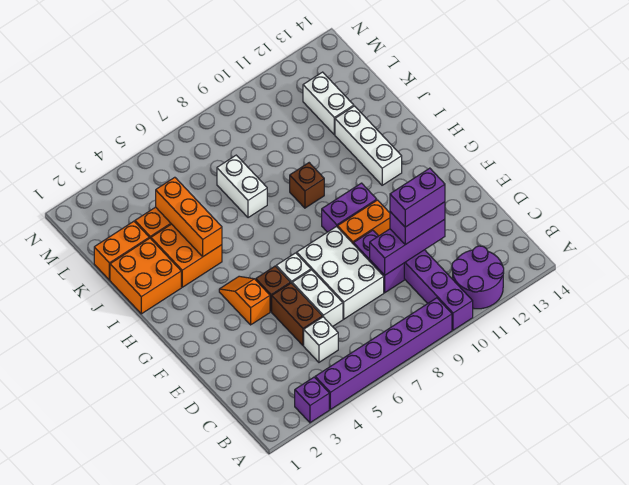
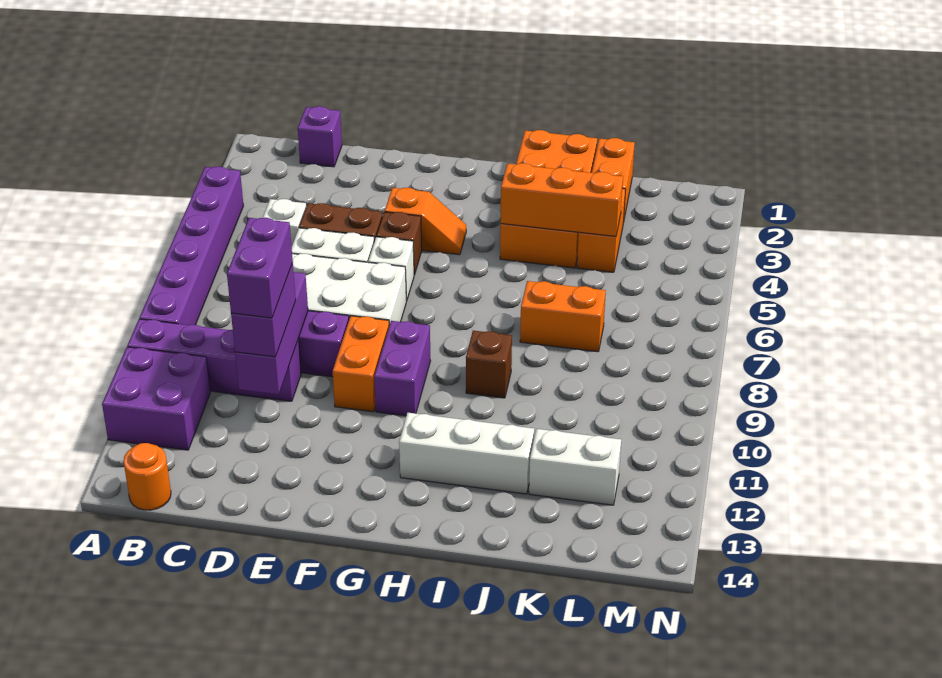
purple brick A3 level 1 -> purple brick C1 level 1
purple round brick A11:B12 level 1 -> purple brick A11:B12 level 1
none -> orange round brick B14 level 1
white brick J7:K7 level 1 -> orange brick J7:K7 level 1

